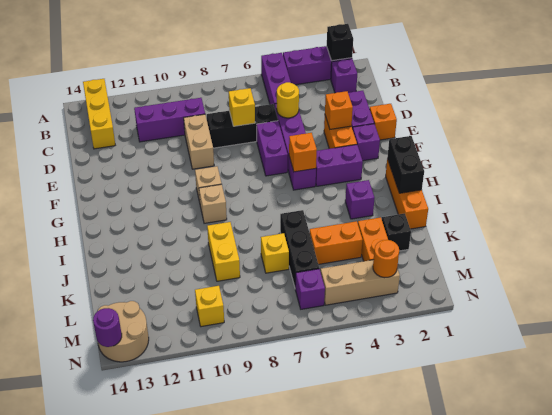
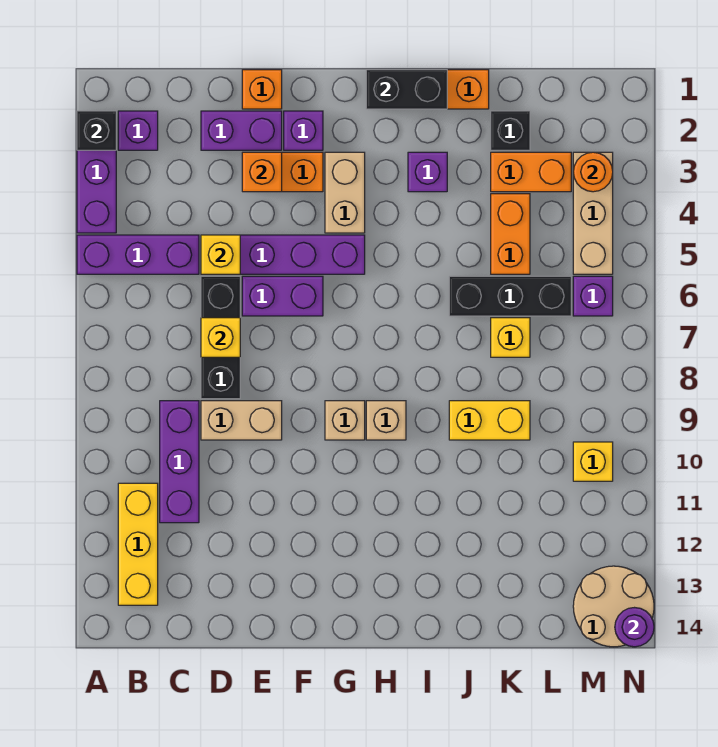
yellow brick A13:C13 level 1 -> yellow brick B11:B13 level 1
yellow round brick D5 level 2 -> yellow brick D5 level 2
purple brick G3:G4 level 1 -> tan brick G3:G4 level 1
orange brick G5 level 2 -> none

